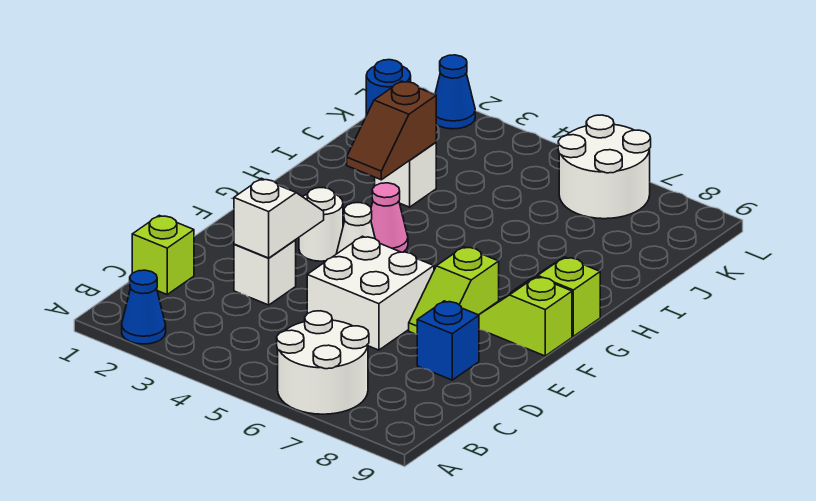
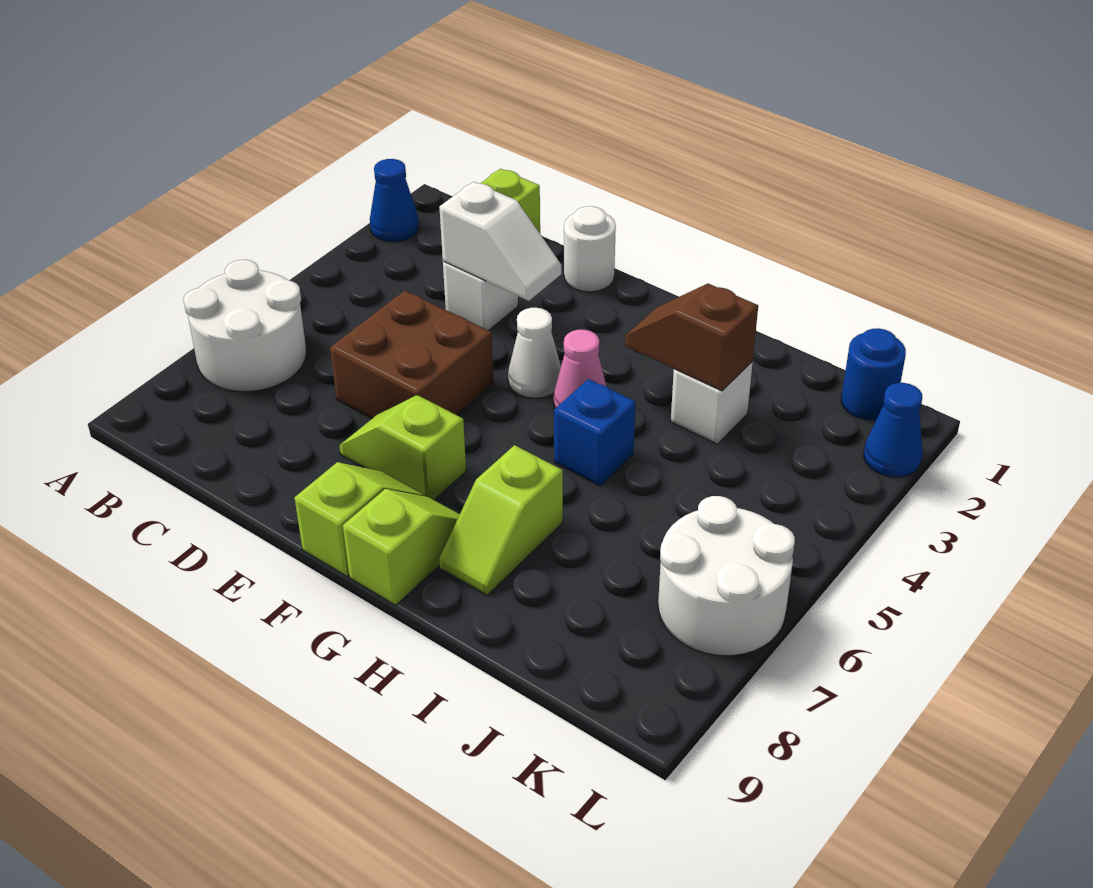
white brick D5:E6 level 1 -> brown brick D5:E6 level 1
blue brick D8 level 1 -> blue brick H5 level 1
white round brick F3 level 1 -> white round brick E1 level 1
none -> lime slope H7:H8 level 1 top 7

